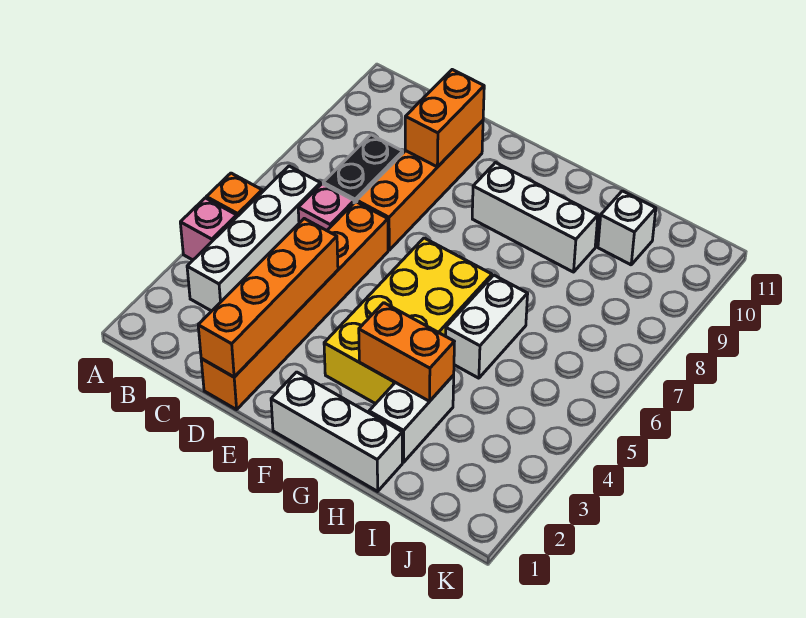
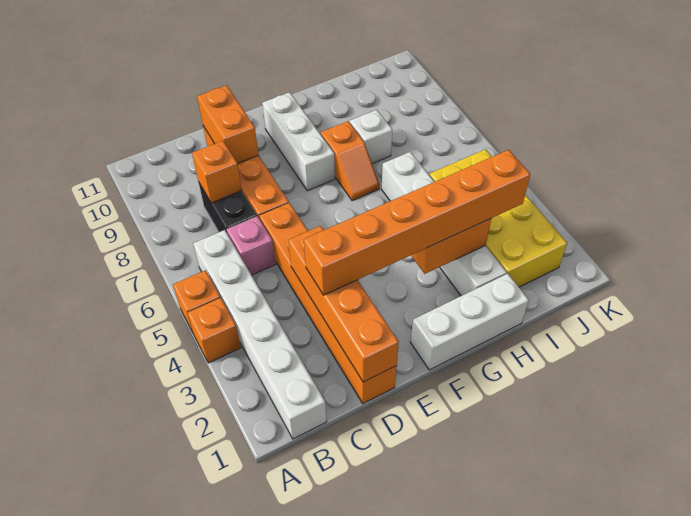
pink brick A4 level 1 -> orange brick A4 level 1
white brick B3:B6 level 1 -> white brick B1:B6 level 1
none -> orange brick C8 level 2
none -> orange brick D3:I3 level 3
yellow brick F3:G6 level 1 -> yellow brick I2:J5 level 1
white brick F9:H9 level 1 -> white brick F8:F10 level 1
none -> orange slope G7:G8 level 1 top 8
white brick I10 level 1 -> white brick H8 level 1

